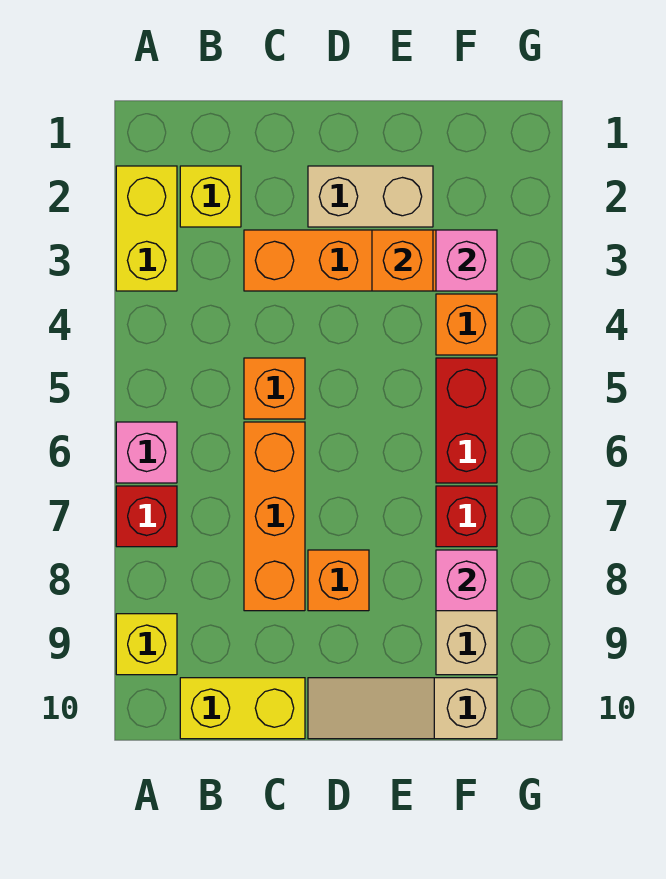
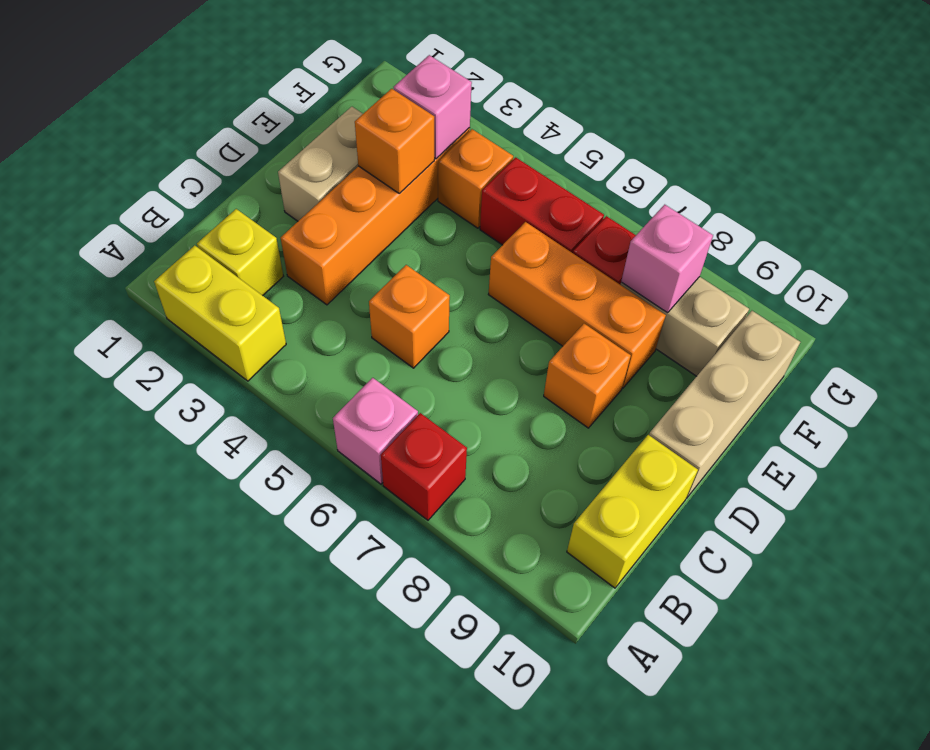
yellow brick A9 level 1 -> none
orange brick C6:C8 level 1 -> orange brick E6:E8 level 1
tan slope D10:F10 level 1 top F -> tan brick D10:F10 level 1

